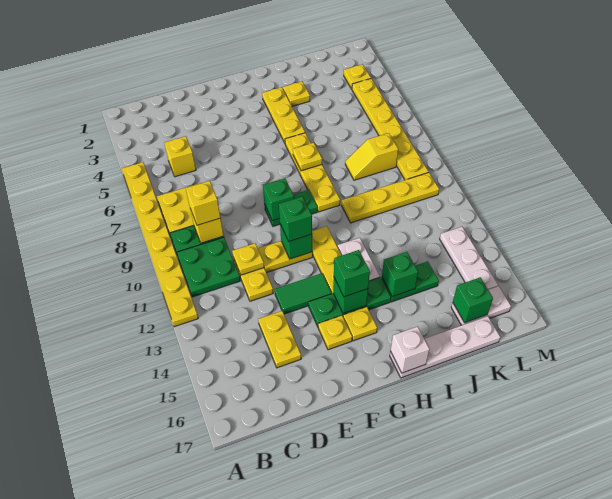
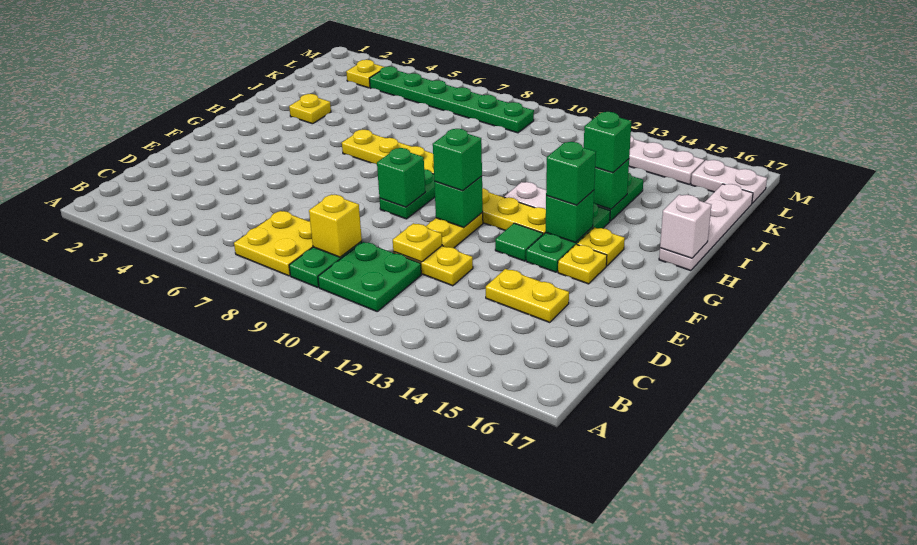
yellow plate A5:A12 level 1 -> none
yellow brick C5 level 1 -> none
yellow brick C9 level 3 -> none
green tile E13:F13 level 1 -> green tile F13 level 1
yellow plate H3:H5 level 1 -> none
yellow plate H7 level 2 -> none
yellow plate I10:L10 level 1 -> none
yellow slope J8:K8 level 1 top K -> none
white plate K16:L16 level 1 -> white plate L16:L17 level 1
green brick K16 level 2 -> green brick I14 level 3
yellow plate L4:L9 level 1 -> green plate L4:L9 level 1

